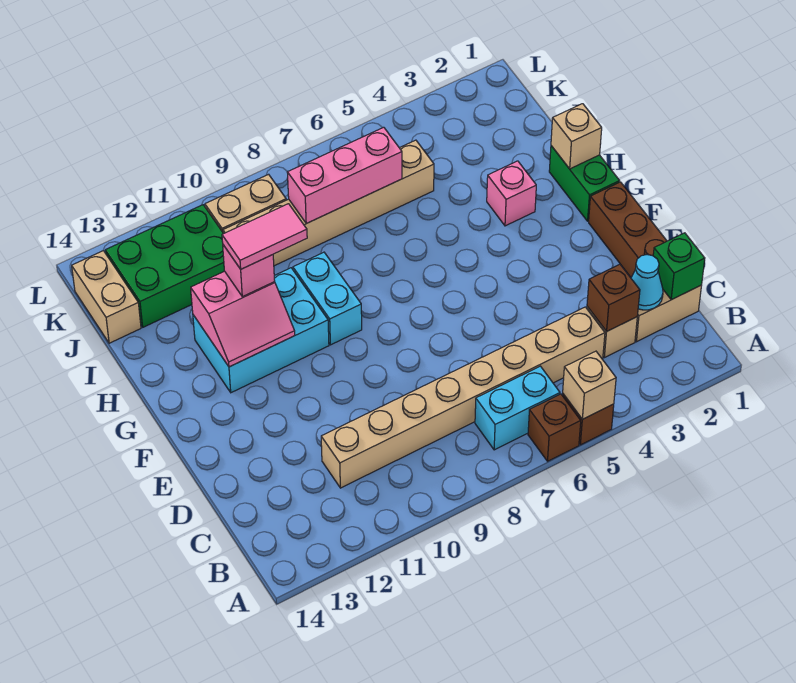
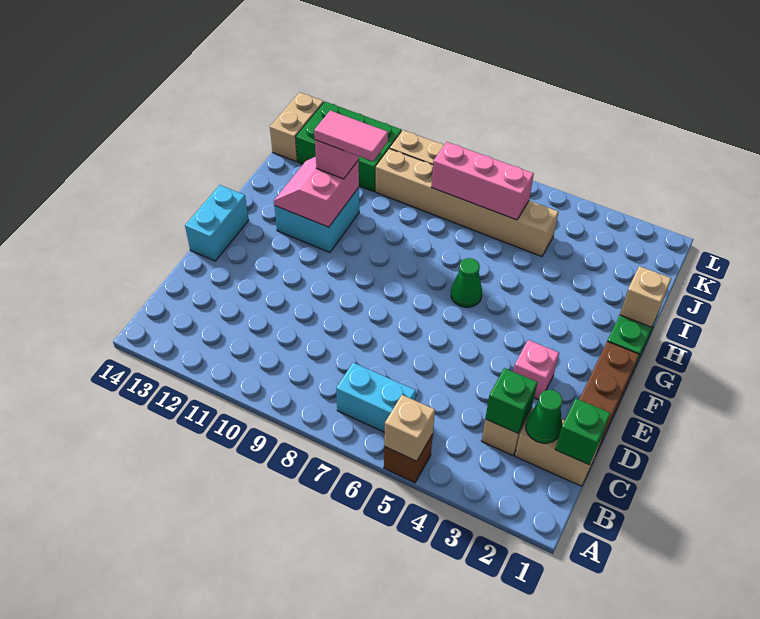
brown brick A6 level 1 -> none
cyan cone C2 level 2 -> green cone C2 level 2
brown brick C3 level 2 -> green brick C3 level 2
tan brick C4:C11 level 1 -> none
none -> green cone G6 level 1
cyan brick G9:H9 level 1 -> cyan brick E14:F14 level 1
cyan brick G10:H12 level 1 -> cyan brick G11:H12 level 1
pink slope G11:H12 level 2 top H -> pink slope G11:H12 level 2 top 11
pink brick H3 level 1 -> pink brick E3 level 1

